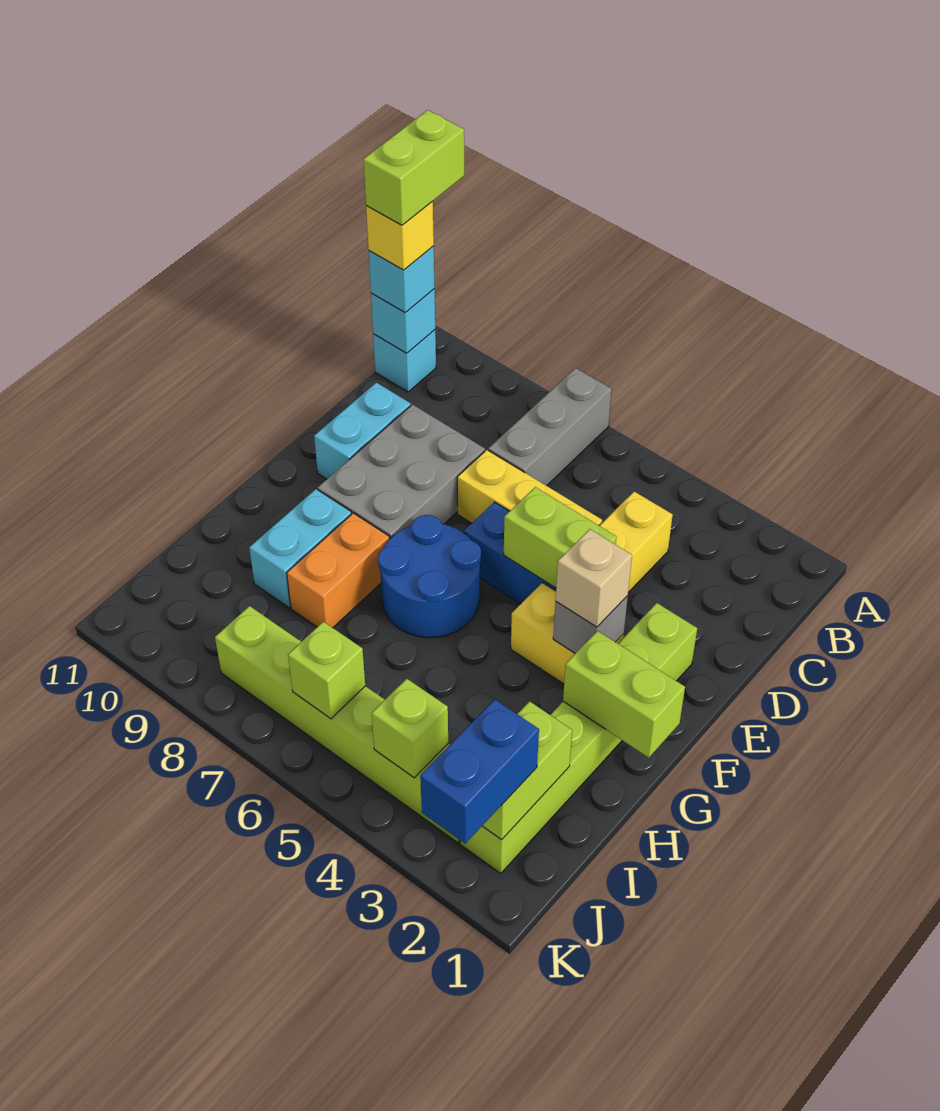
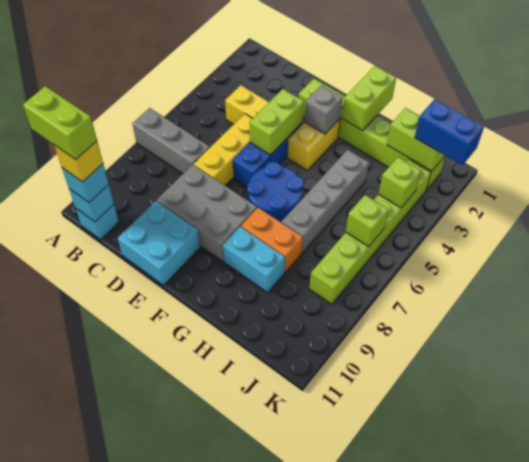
cyan brick D10:E10 level 1 -> cyan brick D10:E11 level 1
tan brick F3 level 3 -> none
none -> grey brick H4:H7 level 1

